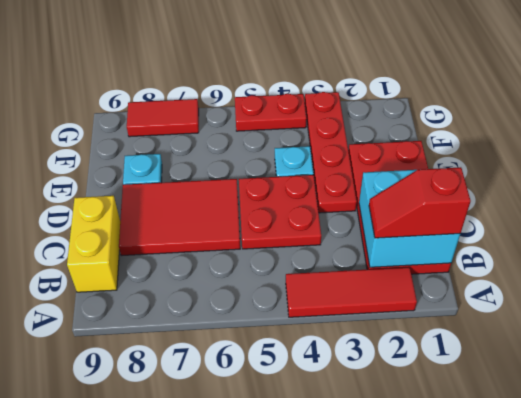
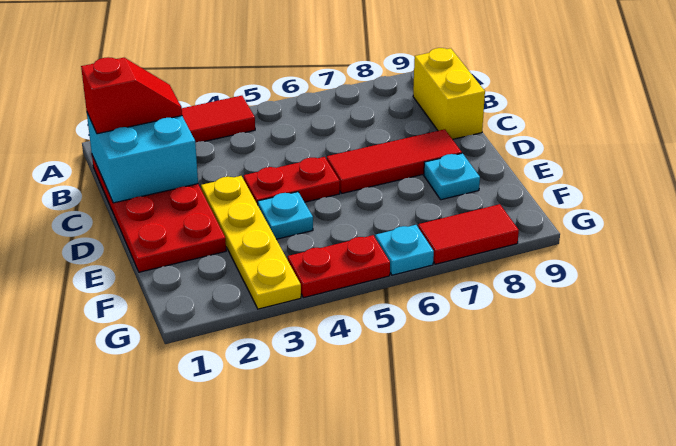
red plate C4:D5 level 1 -> red plate D4:D5 level 1
red tile C6:D8 level 1 -> red tile D6:D8 level 1
red plate D3:G3 level 1 -> yellow plate D3:G3 level 1
none -> cyan plate G6 level 1

